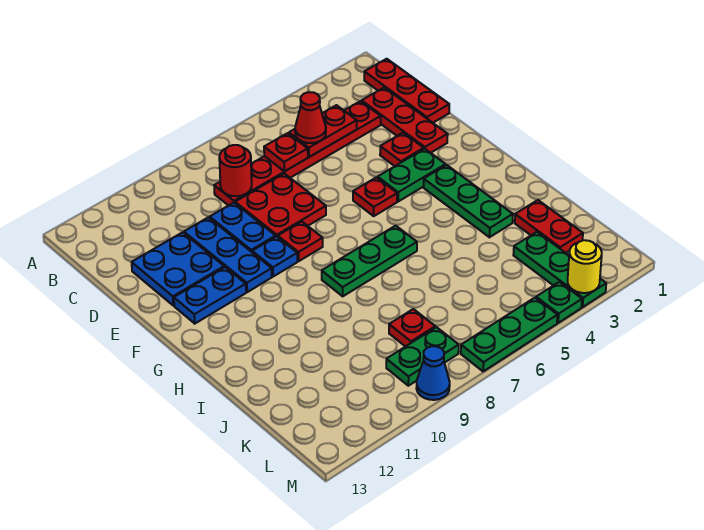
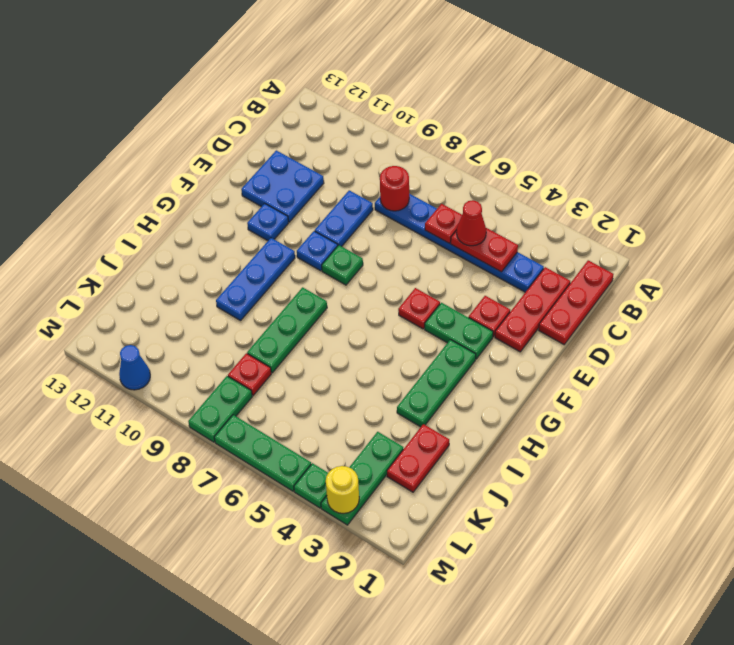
red plate C3:C8 level 1 -> blue plate C3:C8 level 1
red plate D7:E8 level 1 -> none
blue plate D10:F10 level 1 -> blue plate G10:I10 level 1
red plate F8 level 1 -> green plate F8 level 1
blue plate F11:F12 level 1 -> blue plate F11 level 1
green plate H6:H8 level 1 -> green plate H8:J8 level 1
green plate L8:L9 level 1 -> green plate L8:M8 level 1
blue cone M9 level 1 -> blue cone M11 level 1

